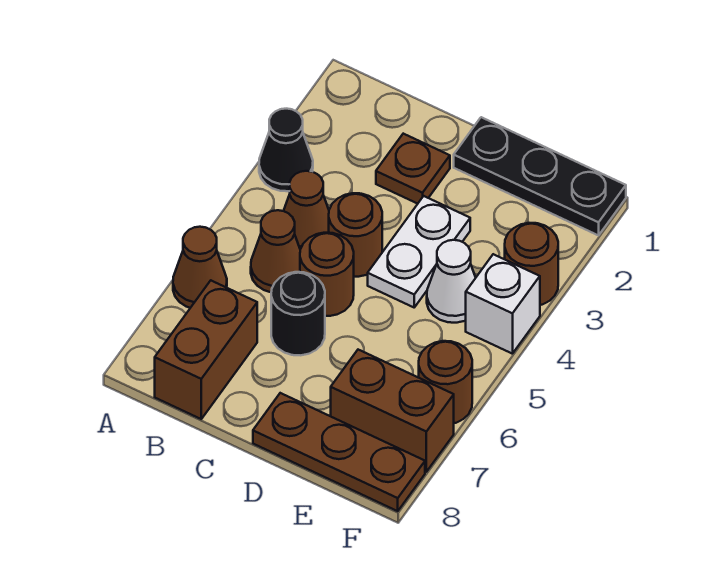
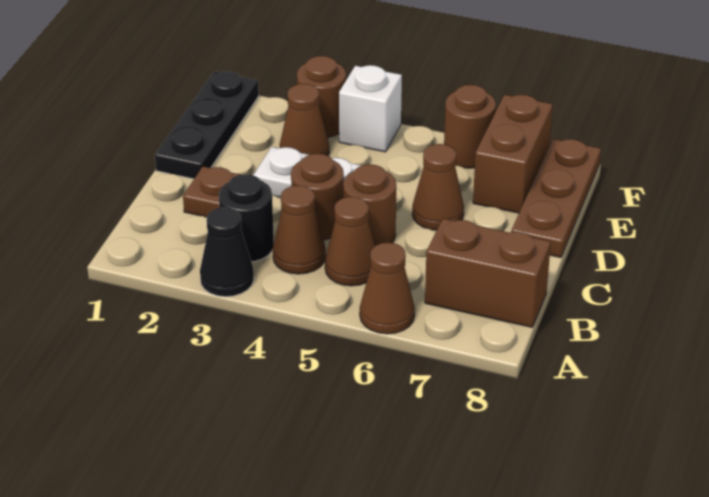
black round brick C6 level 1 -> black round brick B3 level 1
none -> brown cone D6 level 1
none -> brown cone E3 level 1
white cone E4 level 1 -> none

